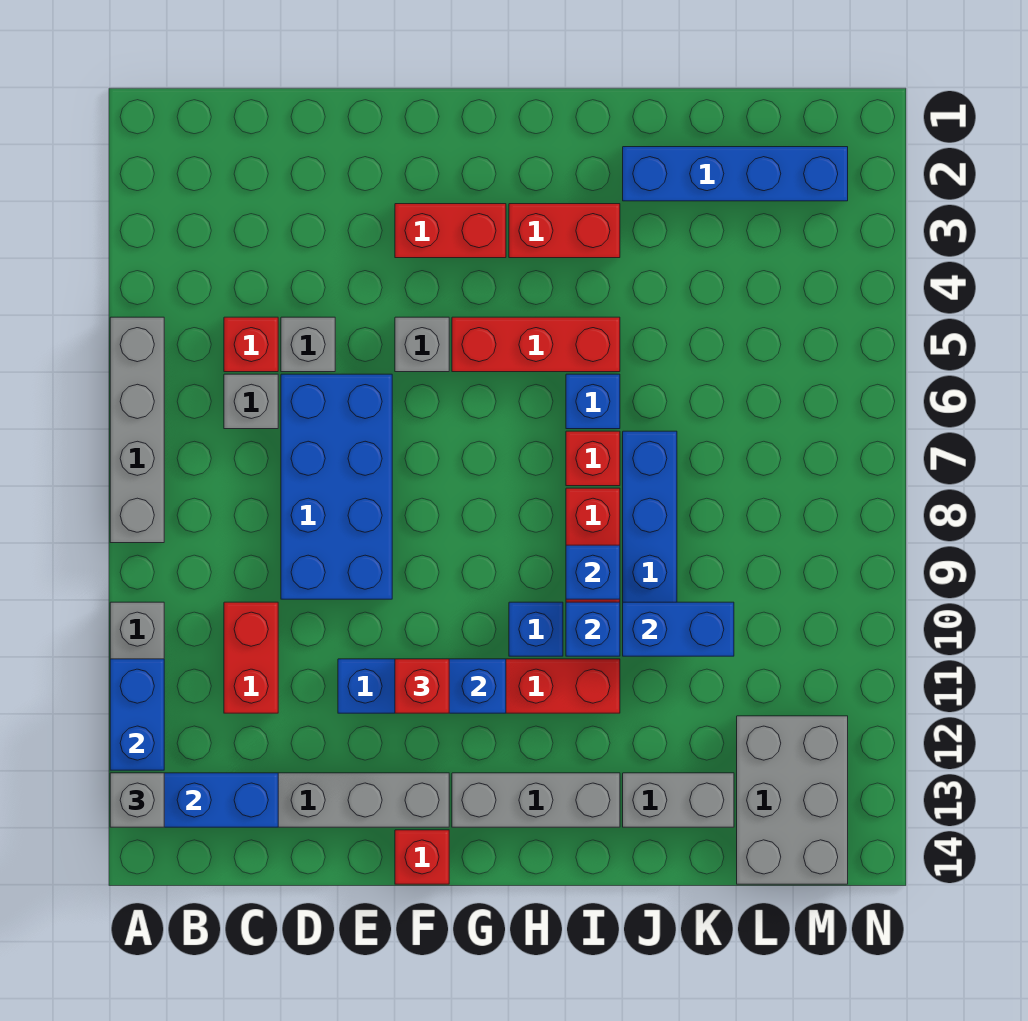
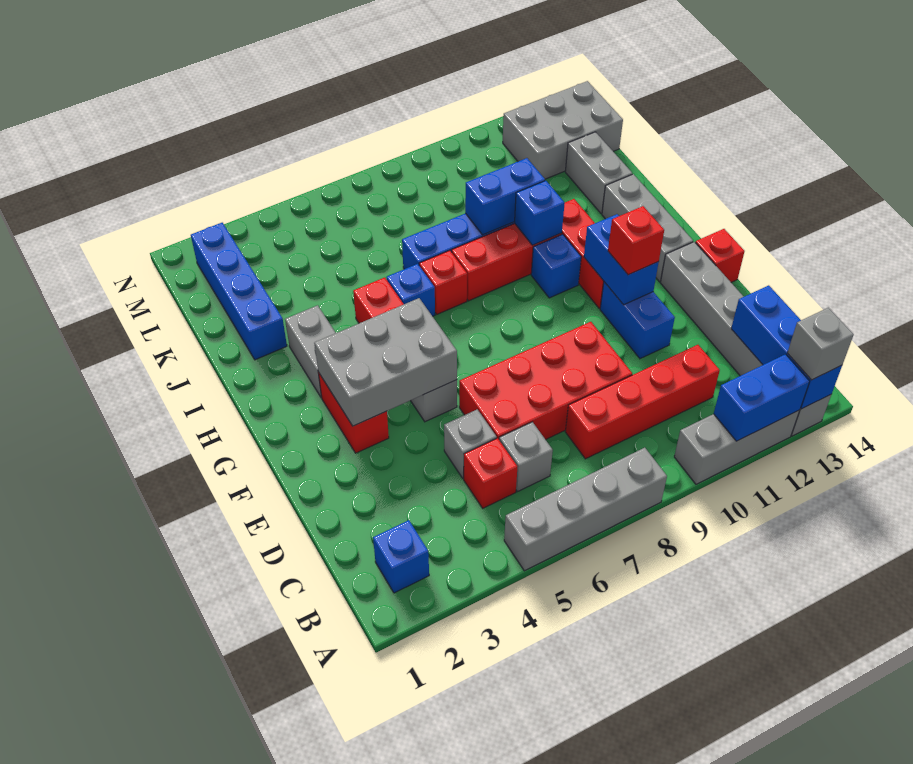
red brick C10:C11 level 1 -> red brick C8:C11 level 1
blue brick D6:E9 level 1 -> red brick D6:E9 level 1
none -> grey brick F3:G5 level 2
red brick H3:I3 level 1 -> grey brick H3:I3 level 1
blue brick I9 level 2 -> blue brick B2 level 1
blue brick J10:K10 level 2 -> blue brick J9:J10 level 2

